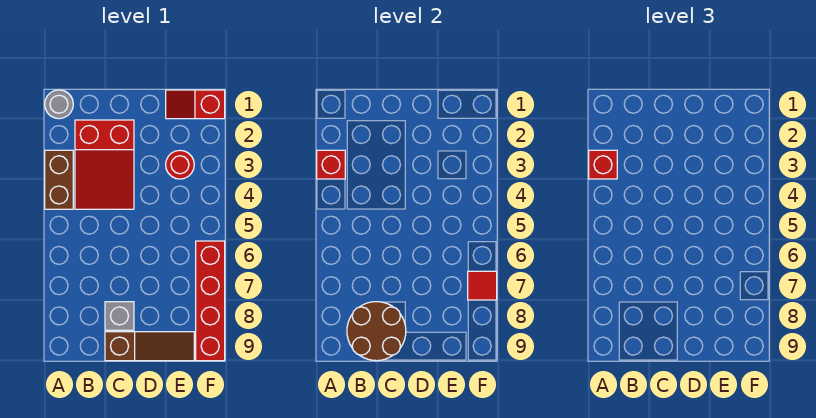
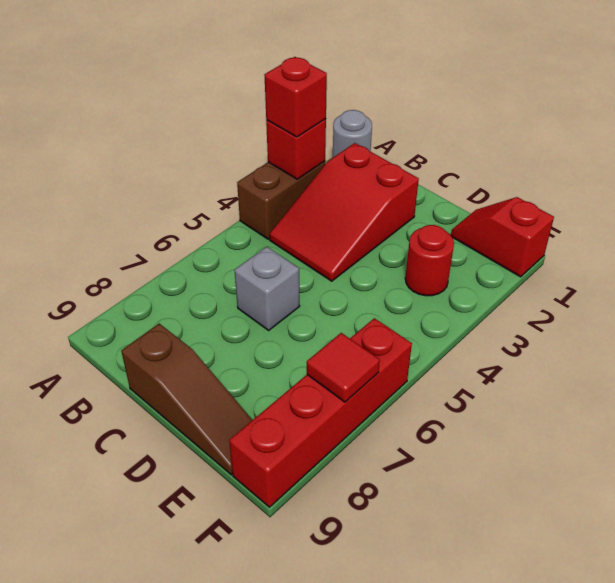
brown round brick B8:C9 level 2 -> none
grey brick C8 level 1 -> grey brick C6 level 1

